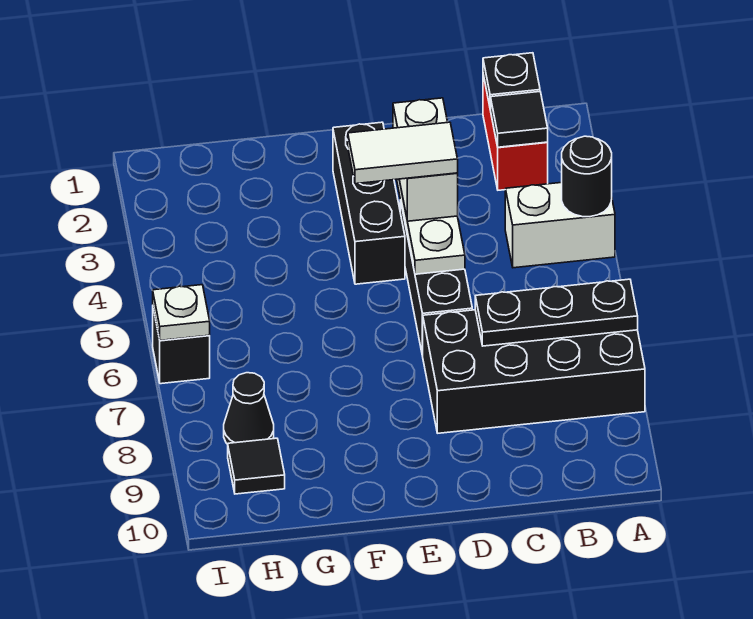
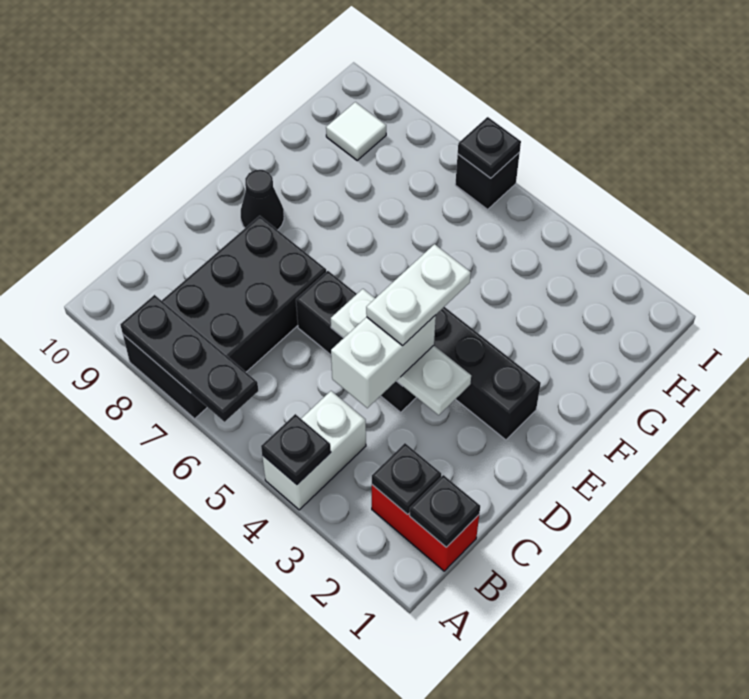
black round brick A4 level 2 -> black plate A4 level 2
black plate A7:C7 level 2 -> black plate A6:A8 level 2
black tile B2 level 2 -> black plate B2 level 2
white brick D3:D4 level 3 -> white brick C4:D4 level 3
white tile D4:E4 level 4 -> white plate D4:E4 level 4
black cone H8 level 1 -> black cone E9 level 1
black tile H9 level 1 -> white tile H9 level 1
white plate I6 level 2 -> black plate I6 level 2

